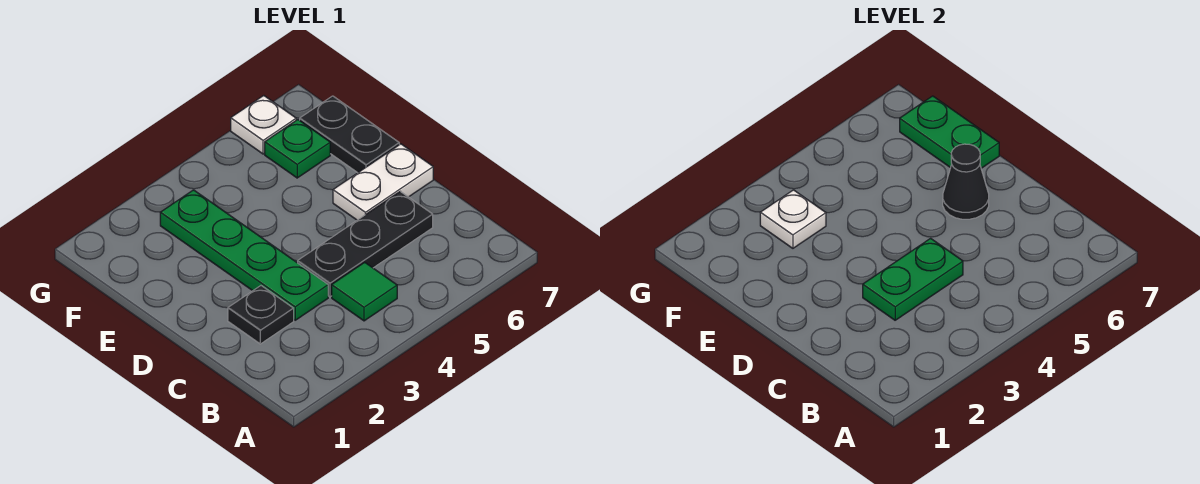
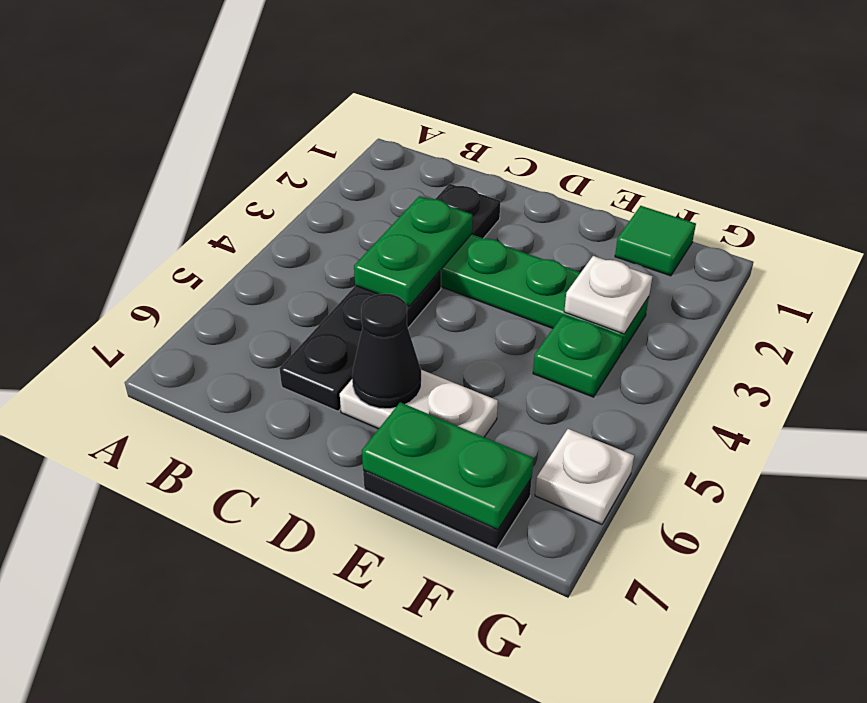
green tile B4 level 1 -> green tile F1 level 1
white plate D6:D7 level 1 -> white plate D6:E6 level 1
green plate F6 level 1 -> green plate F4 level 1

